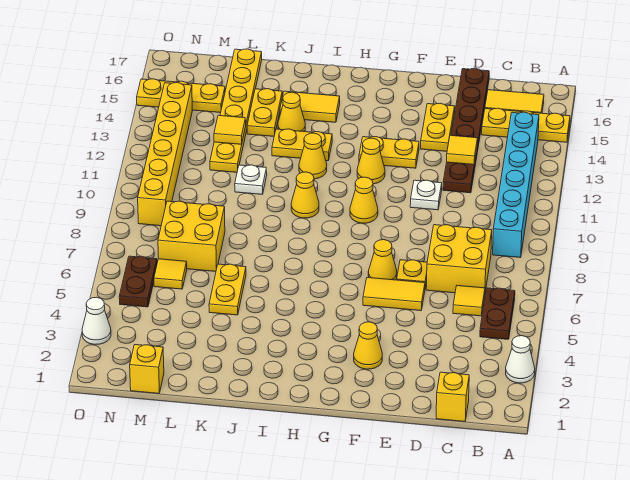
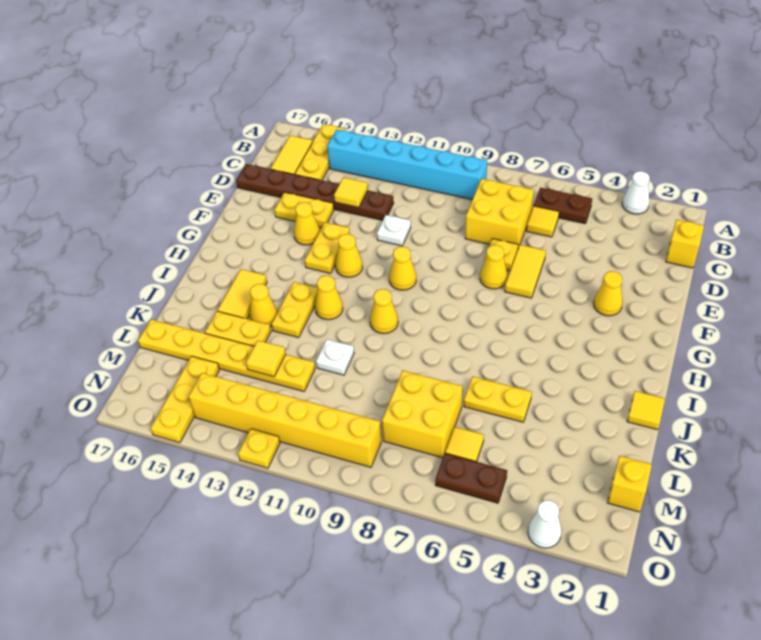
none -> yellow cone F14 level 1
none -> yellow tile J1 level 1
none -> yellow plate O12 level 1

